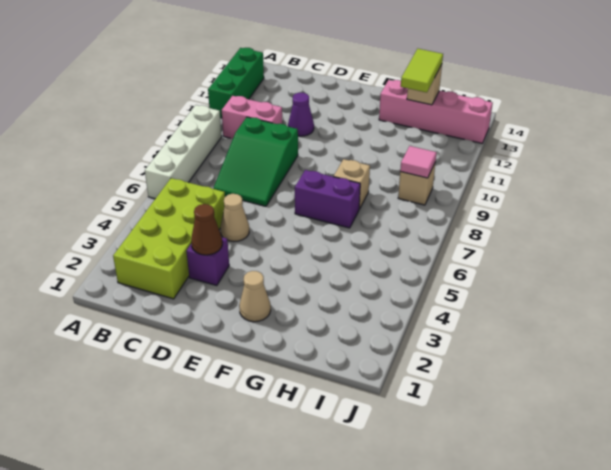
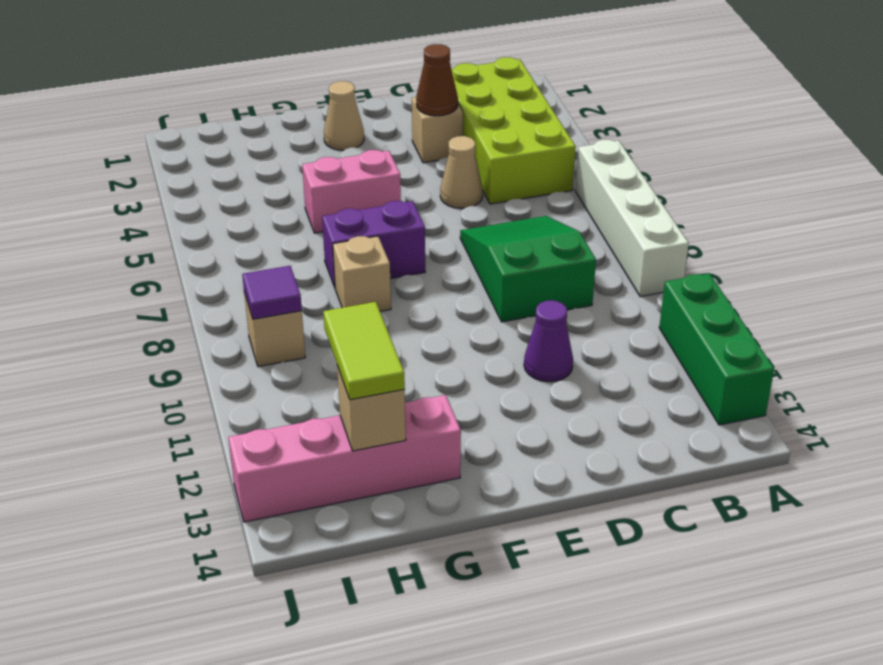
pink brick B10:C10 level 1 -> pink brick F5:G5 level 1
purple brick D3 level 1 -> tan brick D3 level 1
pink tile I9 level 2 -> purple tile I9 level 2

